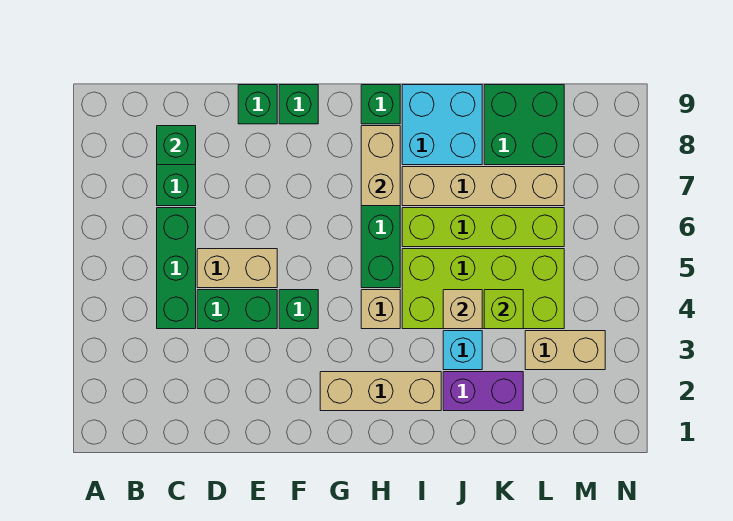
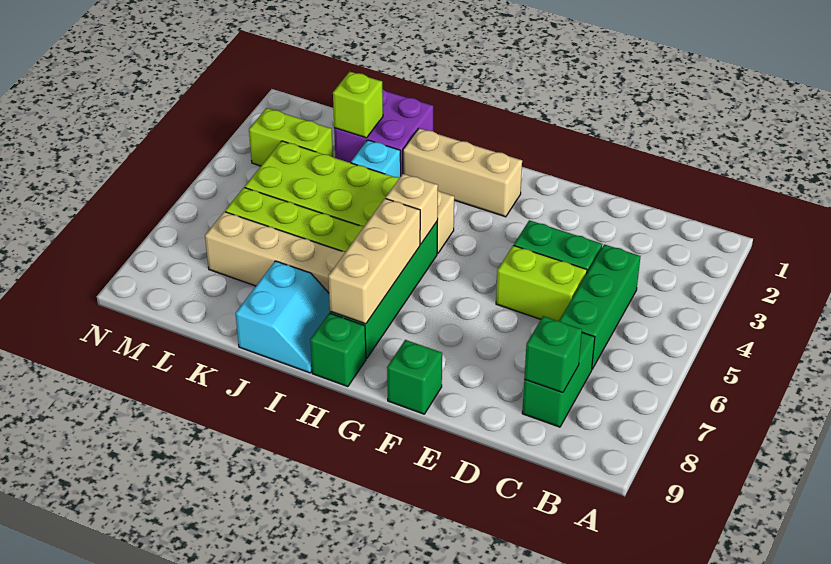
tan brick D5:E5 level 1 -> lime brick D5:E5 level 1
green brick E9 level 1 -> none
green brick F4 level 1 -> none
tan brick H7:H8 level 2 -> tan brick H6:H8 level 2
cyan brick I8:J9 level 1 -> cyan slope I8:J9 level 1 top J
purple brick J2:K2 level 1 -> purple brick J1:K2 level 1
tan brick J4 level 2 -> tan brick H5 level 2
lime brick K4 level 2 -> lime brick K2 level 2
green brick K8:L9 level 1 -> none
tan brick L3:M3 level 1 -> lime brick L3:M3 level 1

